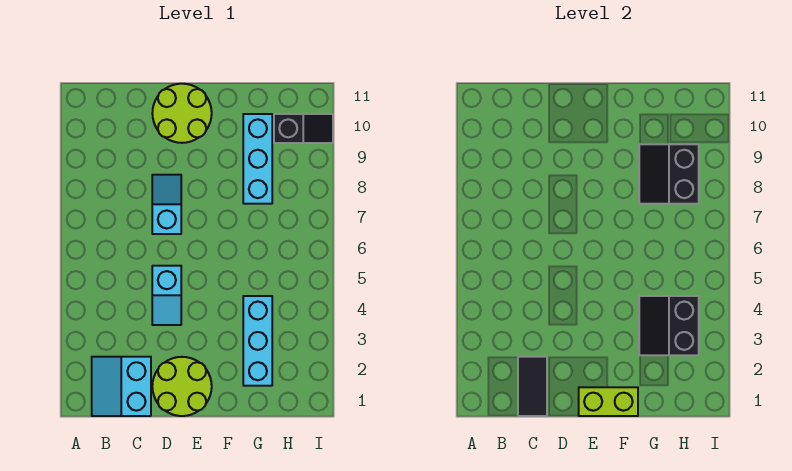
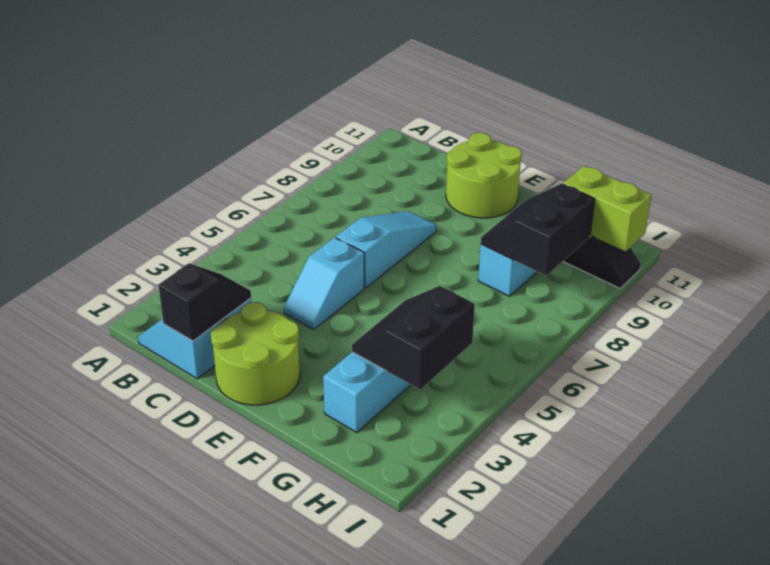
black tile C1:C2 level 2 -> black slope C1:C2 level 2 top 1
cyan slope D7:D8 level 1 top 7 -> cyan slope D6:D8 level 1 top 6
lime brick E1:F1 level 2 -> lime brick H10:I10 level 2

